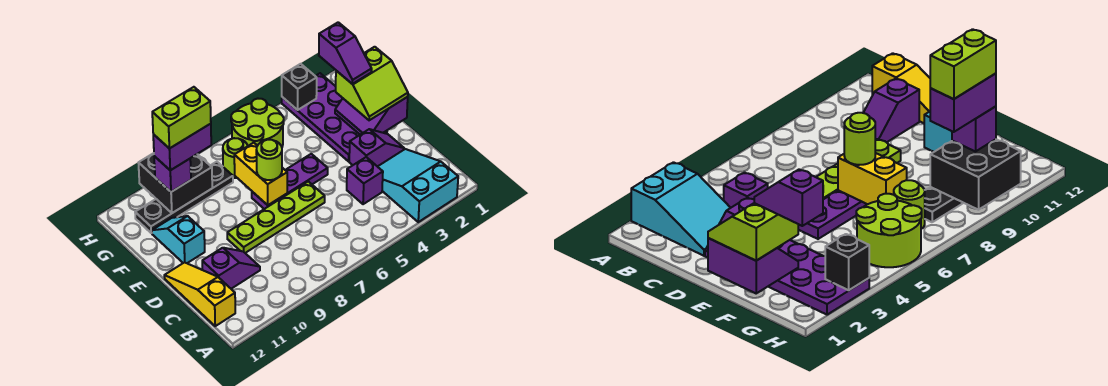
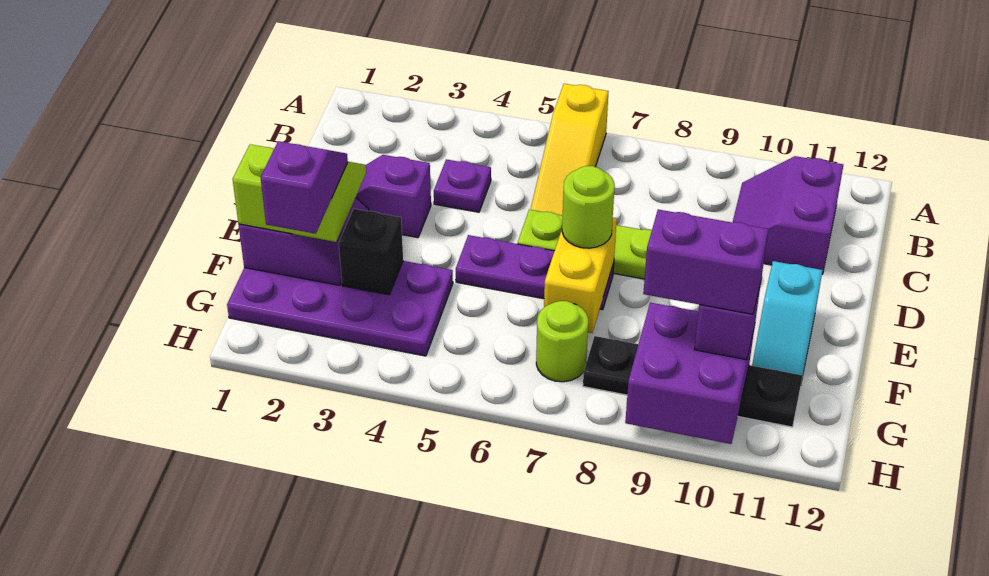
cyan slope A2:C3 level 1 top A -> none
yellow slope B12:D12 level 1 top B -> yellow slope A6:C6 level 1 top A
purple brick C4 level 1 -> purple plate C4 level 1
purple slope C10:C11 level 1 top 11 -> purple slope B10:C11 level 1 top 11
purple plate E2:H3 level 1 -> purple plate F1:G4 level 1
lime round brick G5:H6 level 1 -> none
black brick G9:H10 level 2 -> purple brick G9:H10 level 2
lime brick G9:G10 level 5 -> none
black brick H3 level 2 -> black brick F3 level 2

